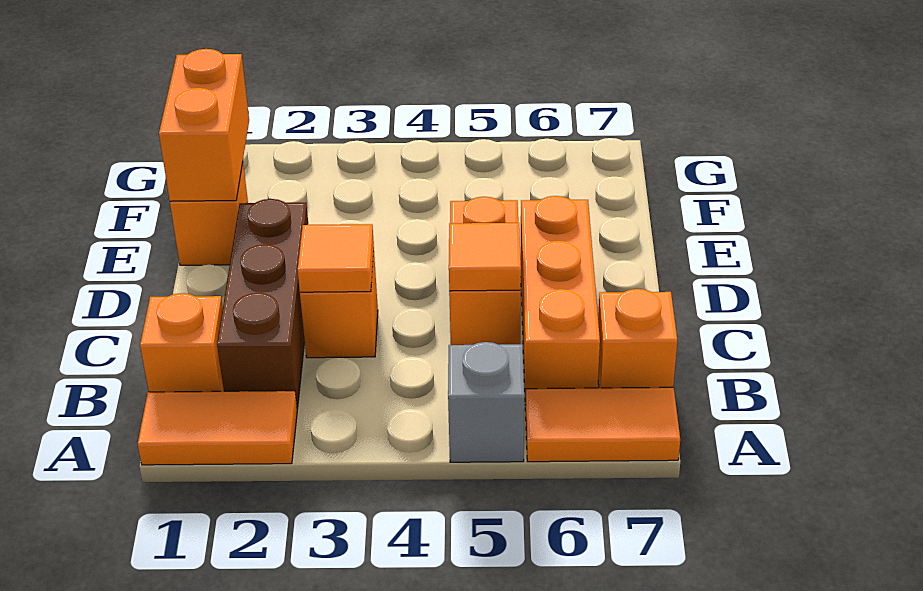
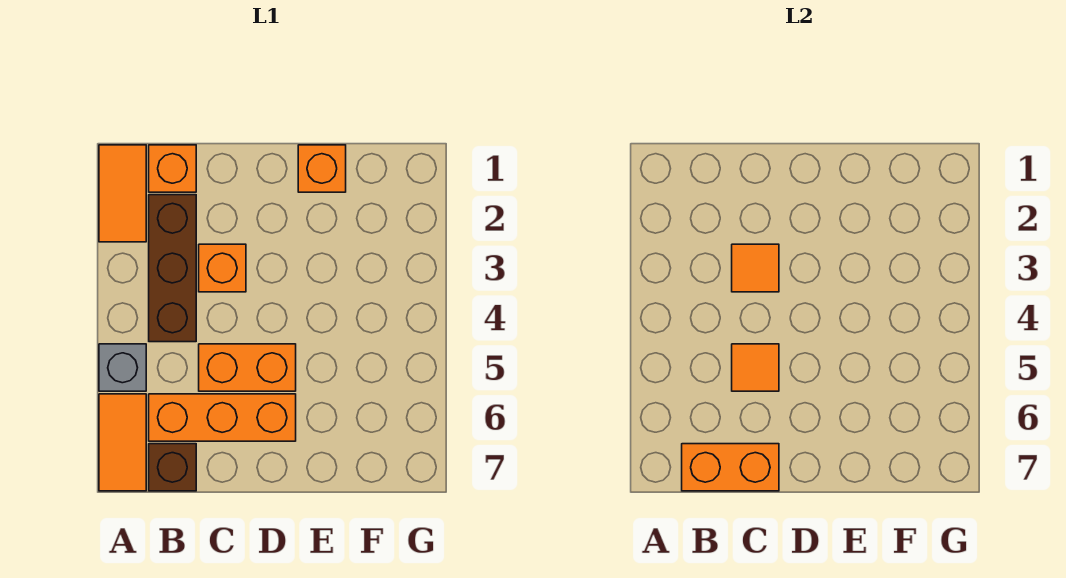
brown brick B2:D2 level 1 -> brown brick B2:B4 level 1
orange brick B7 level 1 -> brown brick B7 level 1
orange brick E1:F1 level 2 -> orange brick B7:C7 level 2

